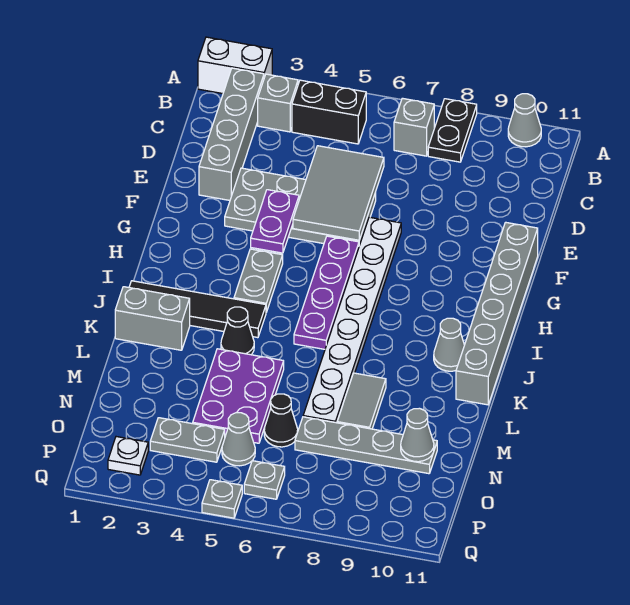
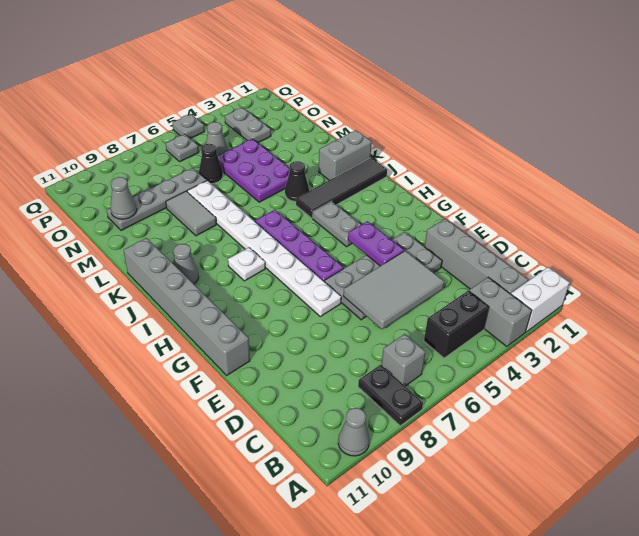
grey brick B3 level 1 -> grey brick A3:B3 level 1
grey tile D5:F6 level 2 -> grey tile D4:E6 level 2
grey plate O3:O4 level 1 -> grey plate O3:P3 level 1
white plate P2 level 1 -> white plate I8 level 1

